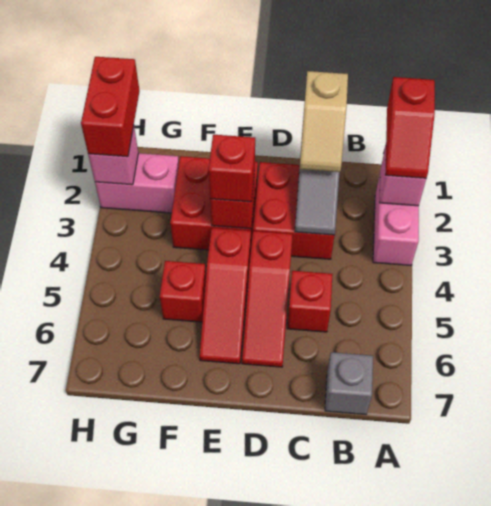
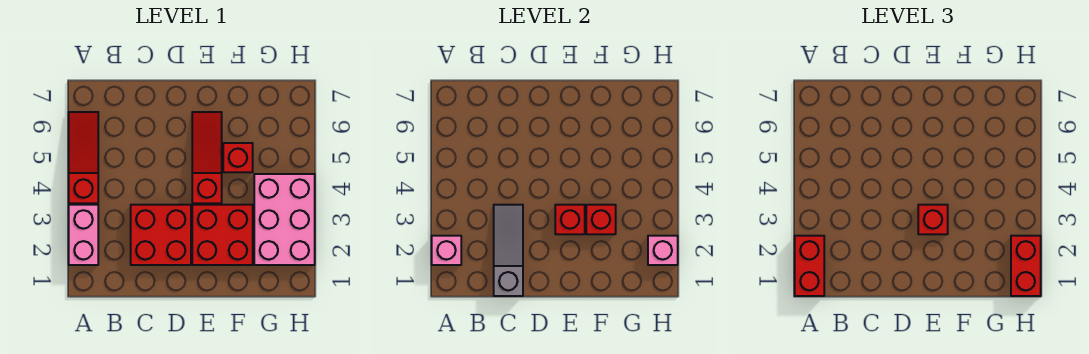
red slope A1:A2 level 3 top 1 -> red brick A1:A2 level 3
grey brick B7 level 1 -> none
tan slope C1:C2 level 3 top 1 -> none
red brick C5 level 1 -> red brick F3 level 2
red slope D4:D6 level 1 top 4 -> red slope A4:A6 level 1 top 4
pink brick G2:H2 level 1 -> pink brick G2:H4 level 1

